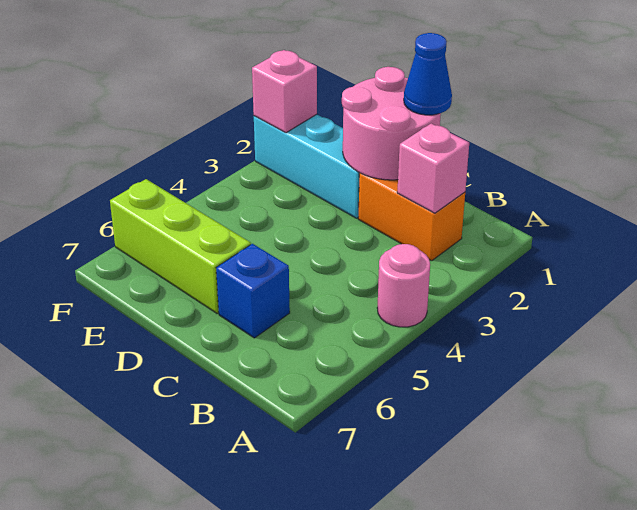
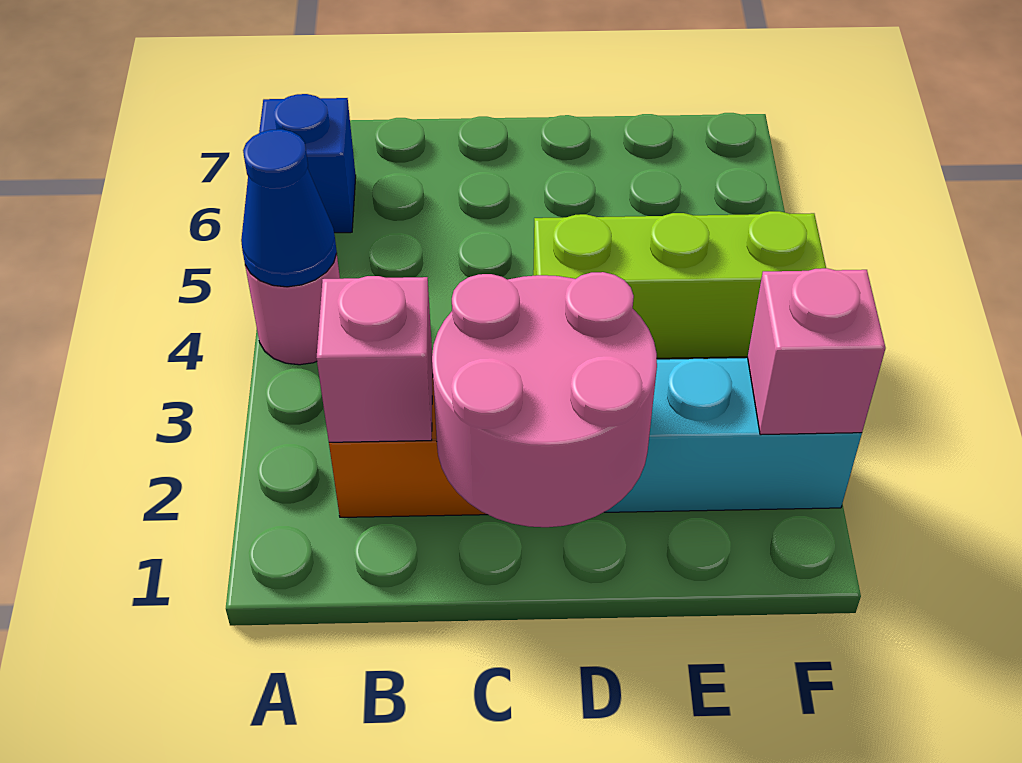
blue cone C1 level 3 -> blue cone A4 level 2
blue brick C6 level 1 -> blue brick A6 level 1
lime brick D6:F6 level 1 -> lime brick D4:F4 level 1

